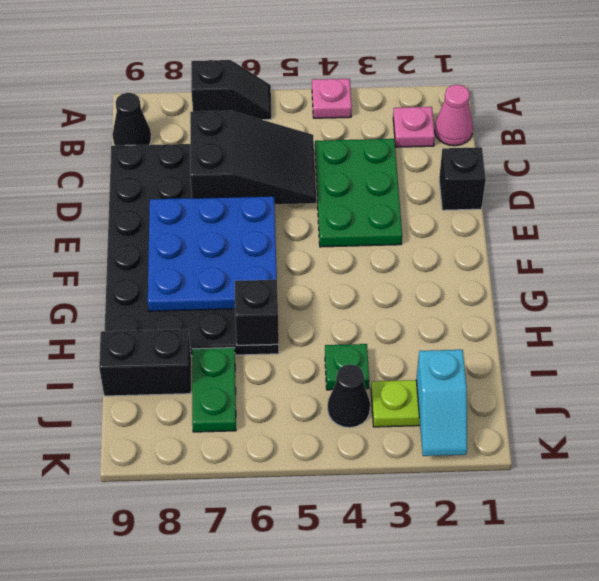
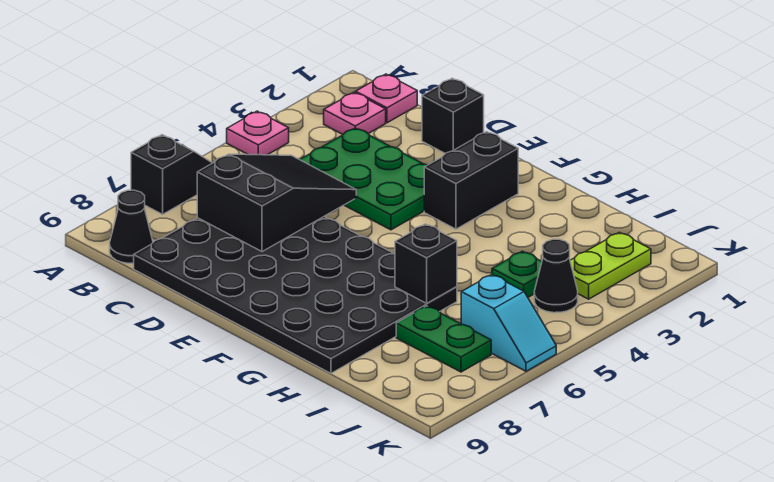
pink cone B1 level 1 -> pink plate B1 level 1
blue plate E6:G8 level 2 -> none
black brick I8:I9 level 1 -> black brick F2:F3 level 1
cyan slope J2:K2 level 2 top J -> cyan slope J6:K6 level 1 top J

